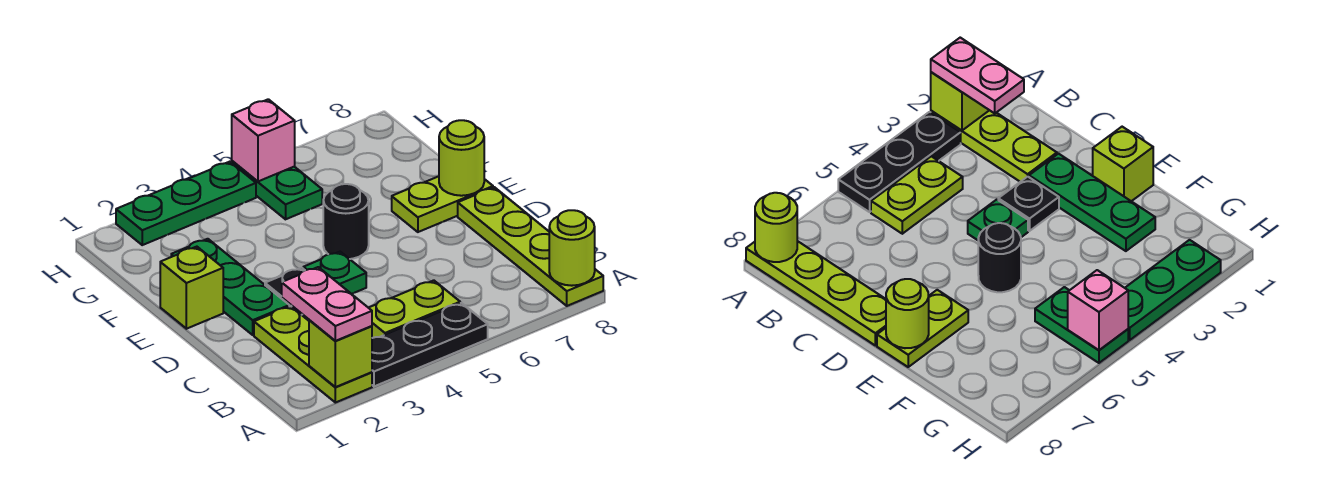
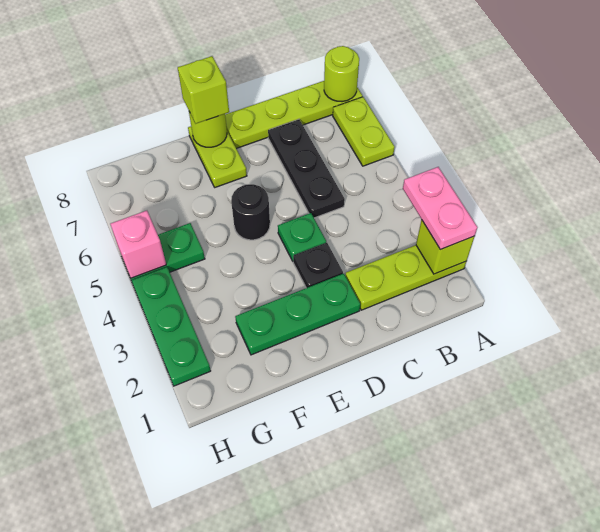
pink plate A2:B2 level 3 -> pink plate A2:A3 level 3
black plate A3:A5 level 1 -> black plate C5:C7 level 1
lime plate B4:B5 level 1 -> lime plate A6:A7 level 1
lime brick E1 level 1 -> lime brick E8 level 3

